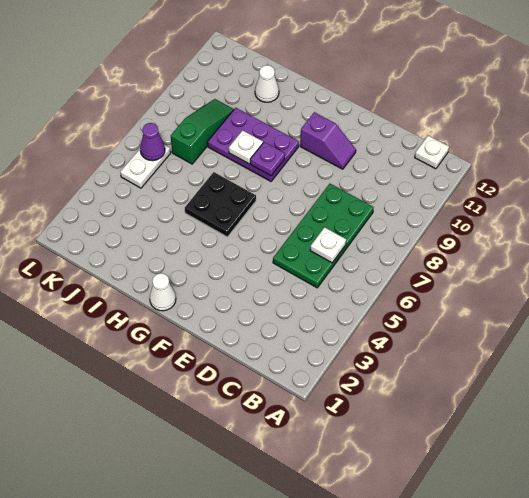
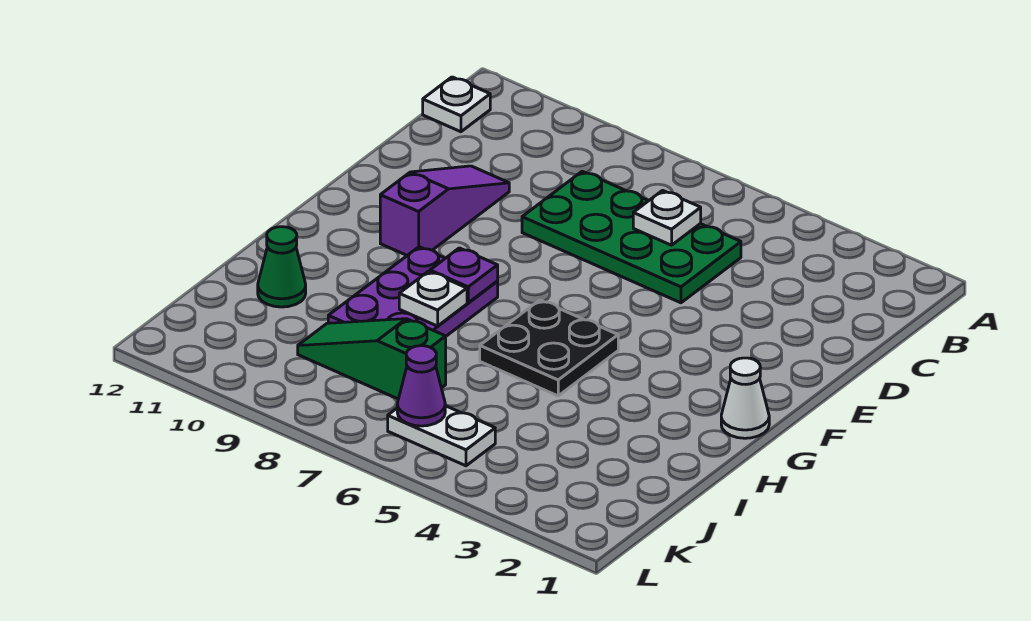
purple slope E10:F10 level 1 top F -> purple slope D10:F10 level 1 top F
white cone I11 level 1 -> green cone I11 level 1

